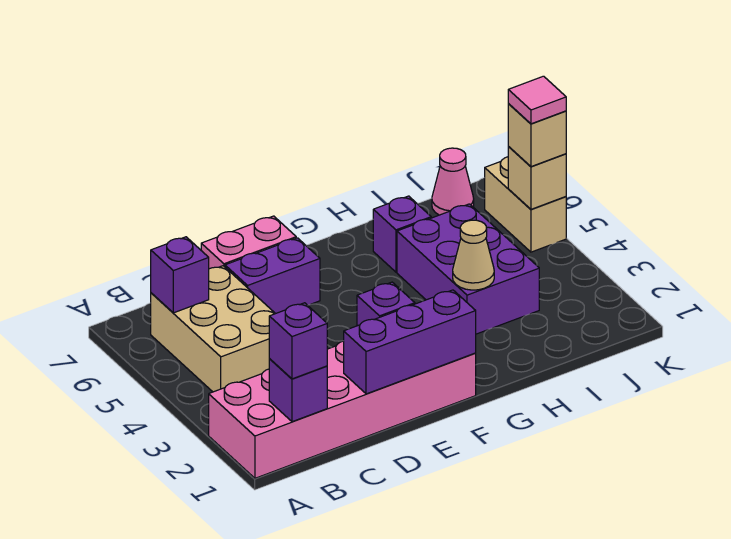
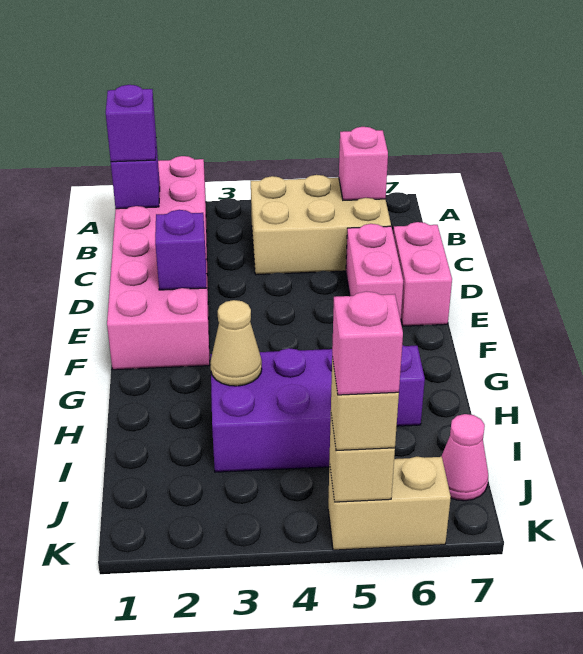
purple brick B6 level 2 -> pink brick B6 level 2
purple brick D1:F1 level 2 -> none
purple brick D6:E6 level 1 -> pink brick D6:E6 level 1
pink tile K5 level 4 -> pink brick K5 level 4

